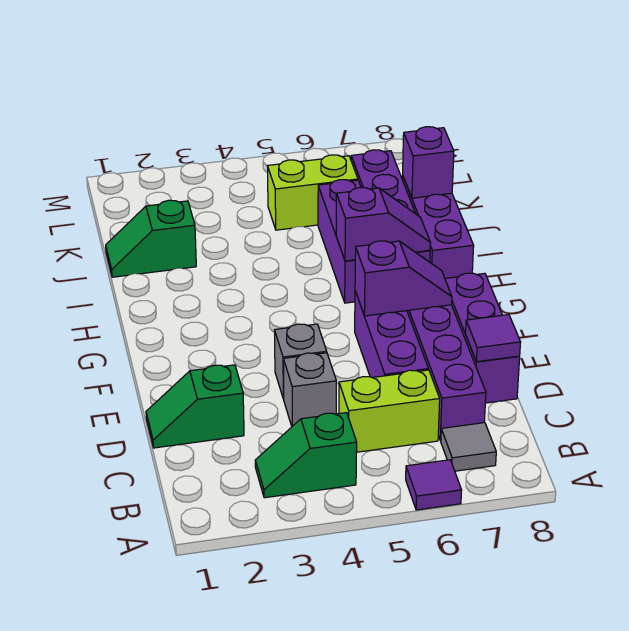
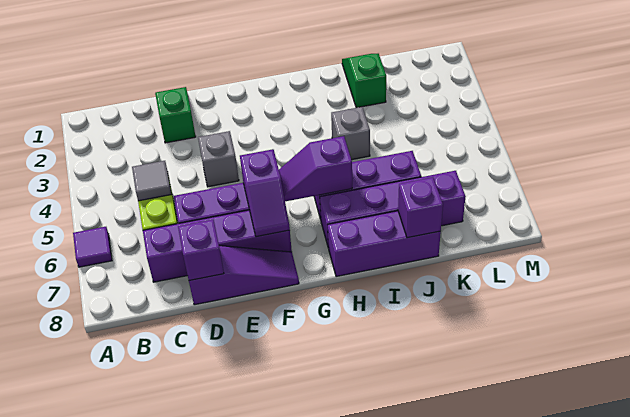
green slope B3:B4 level 1 top 4 -> none
grey tile B7 level 1 -> grey tile C5 level 2
grey brick D4 level 1 -> grey brick I4 level 1
purple brick D8:F8 level 1 -> purple slope D8:F8 level 1 top D
purple tile D8 level 2 -> purple brick D8 level 2
purple slope H6:H7 level 2 top 6 -> purple slope G6:H6 level 2 top H
lime brick K5:K6 level 1 -> none

